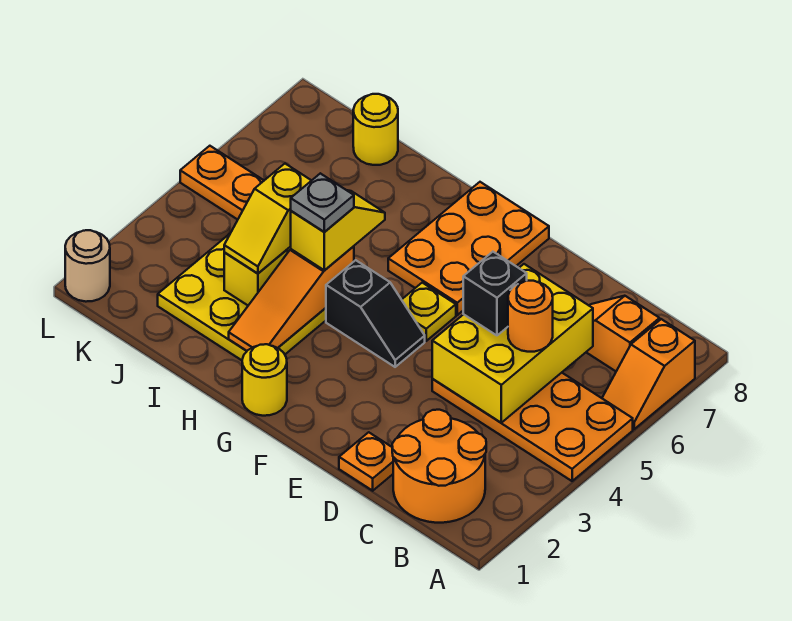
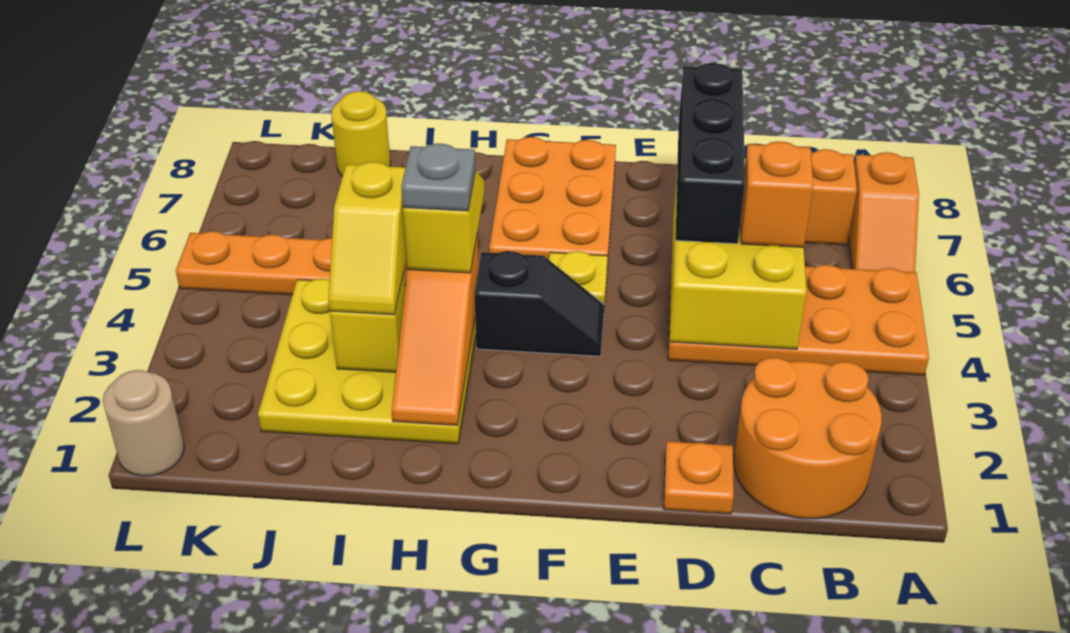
orange round brick C5 level 3 -> orange brick C5 level 3
black brick D5 level 3 -> black brick D5:D7 level 3
yellow round brick G1 level 1 -> none

